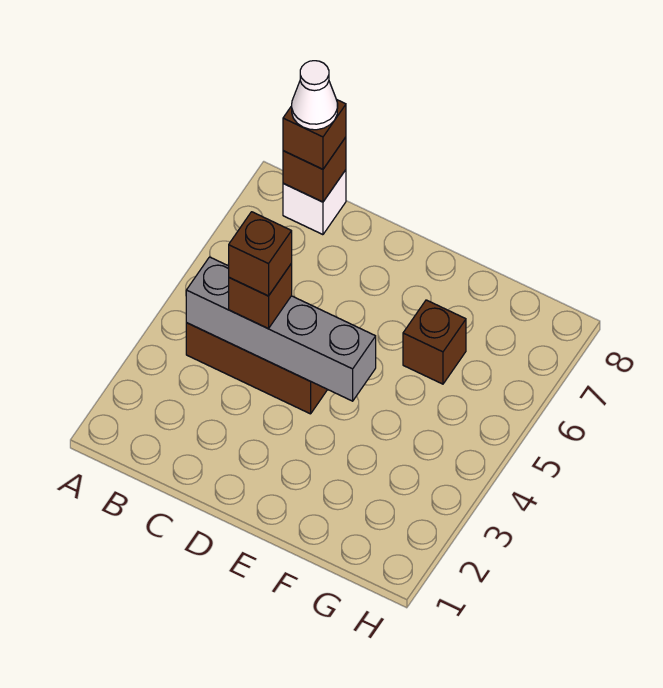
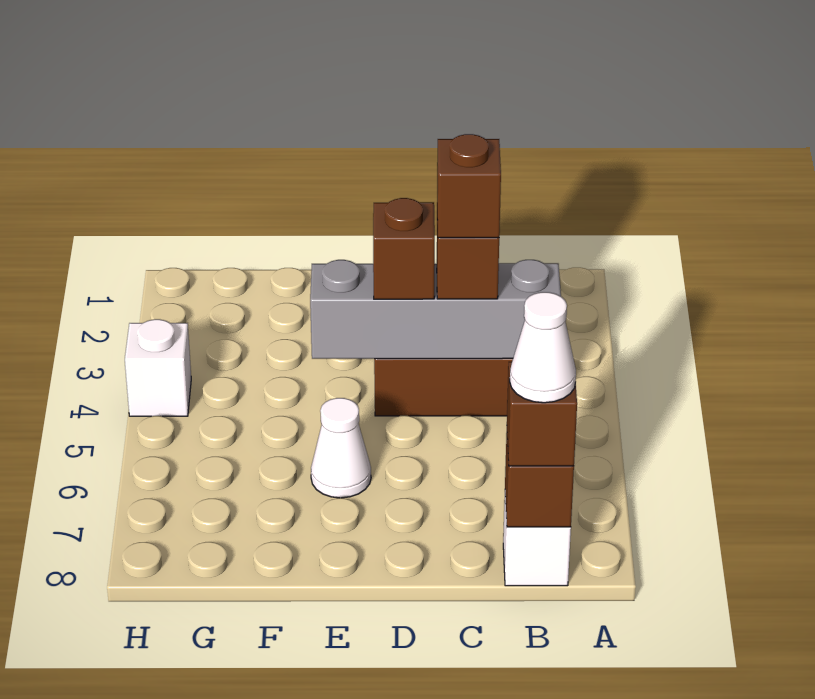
none -> white cone E6 level 1
brown brick F6 level 1 -> brown brick D4 level 3
none -> white brick H4 level 1

